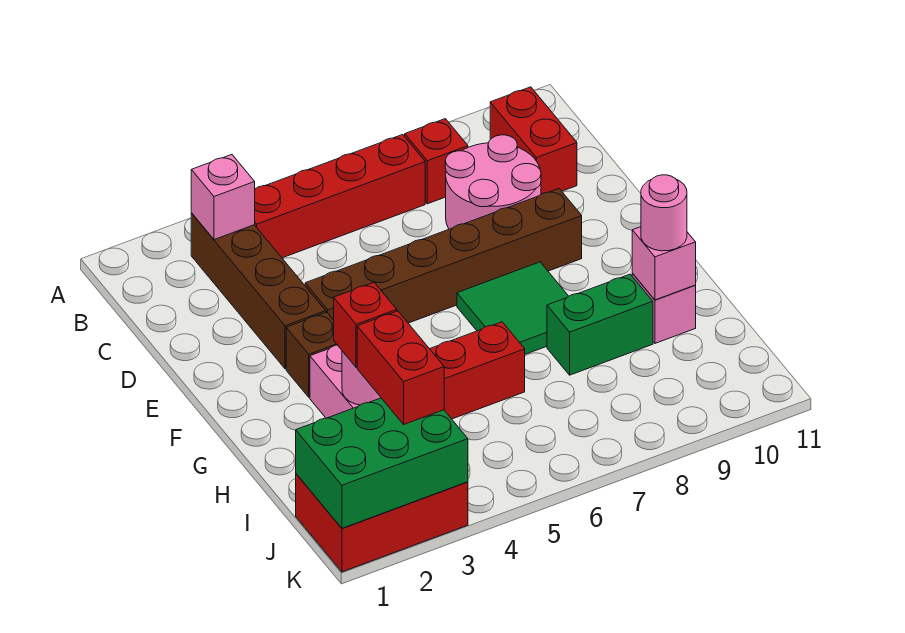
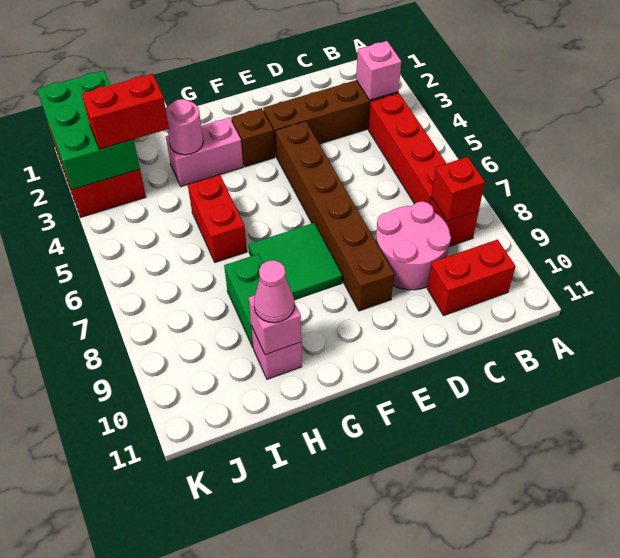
red brick H3 level 3 -> red brick B8 level 2
pink round brick H10 level 3 -> pink cone H10 level 3

